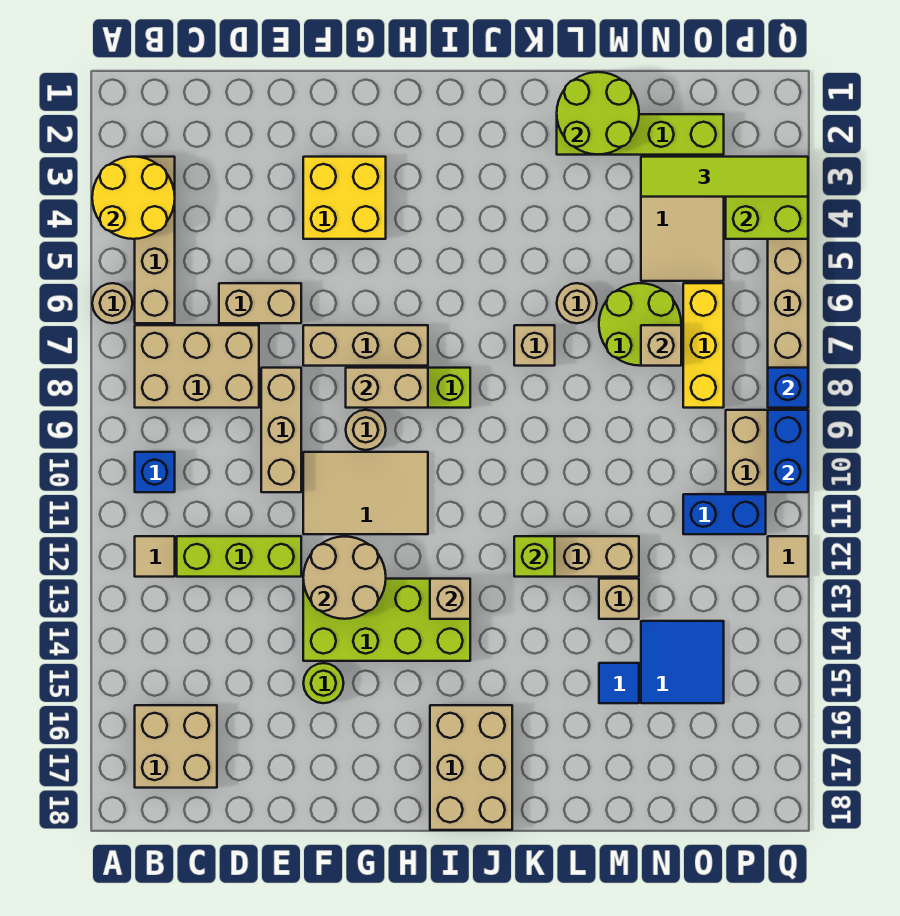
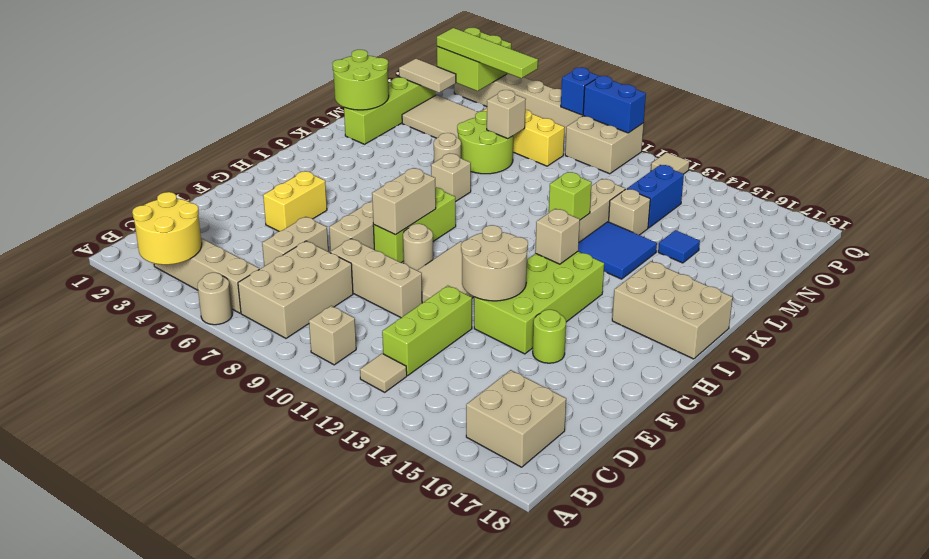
blue brick B10 level 1 -> tan brick B10 level 1
yellow brick F3:G4 level 1 -> yellow brick F4:G4 level 1
lime tile N3:Q3 level 3 -> lime tile P3:P6 level 3
blue tile N14:O15 level 1 -> blue tile K13:L14 level 1
none -> tan tile O2:O3 level 2
blue brick O11:P11 level 1 -> blue brick N13:O13 level 1

